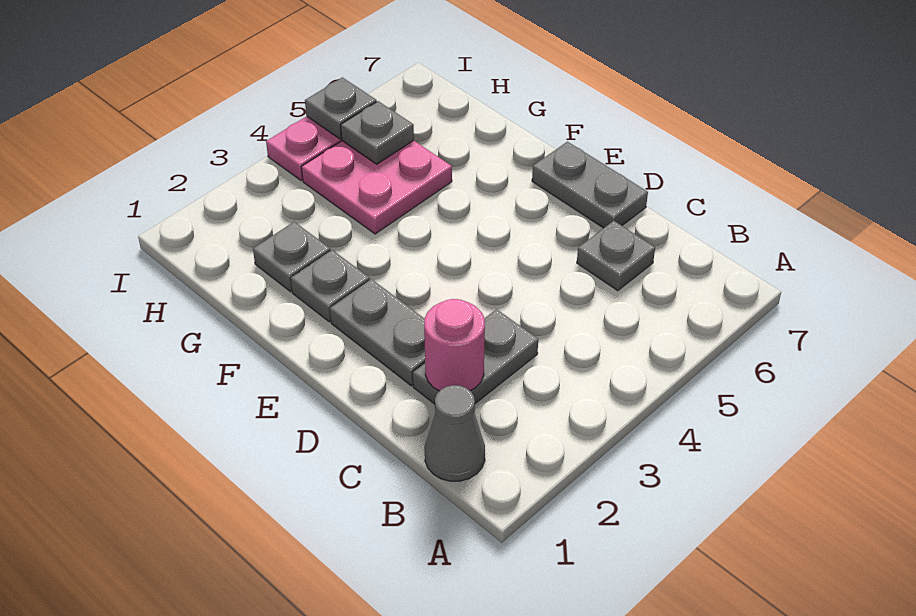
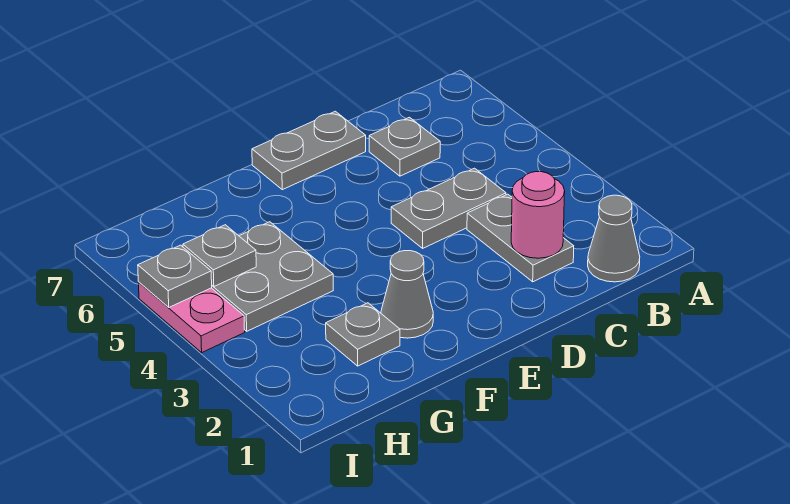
grey plate D2:E2 level 1 -> grey plate C4:D4 level 1
grey plate F2 level 1 -> grey cone F2 level 1
pink plate G4:H5 level 1 -> grey plate G4:H5 level 1

